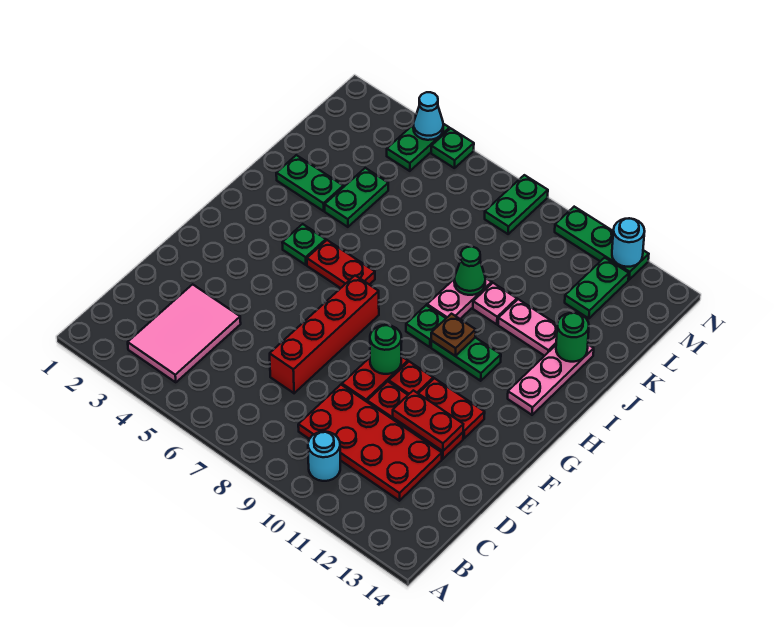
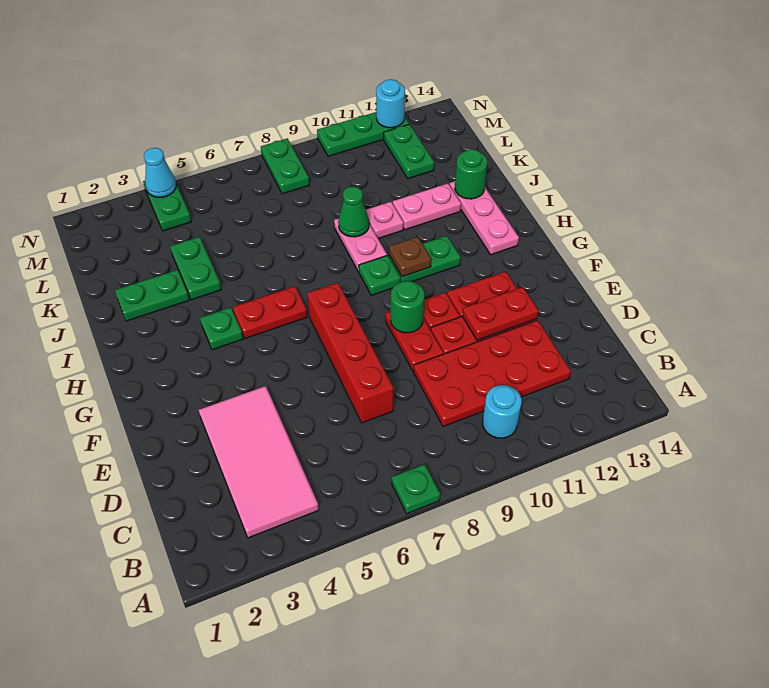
pink tile B3:D4 level 1 -> pink tile B3:E4 level 1
green plate N5 level 1 -> green plate A7 level 1

